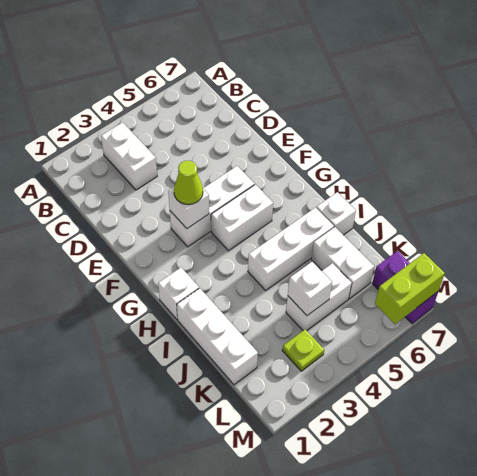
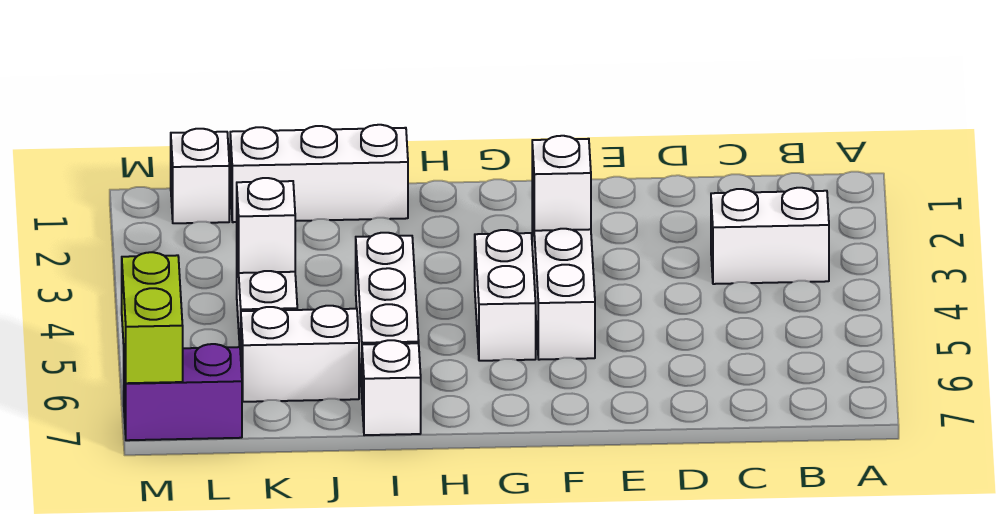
lime cone F3 level 3 -> none
white brick H1 level 1 -> white brick L1 level 1
lime plate L3 level 1 -> none

